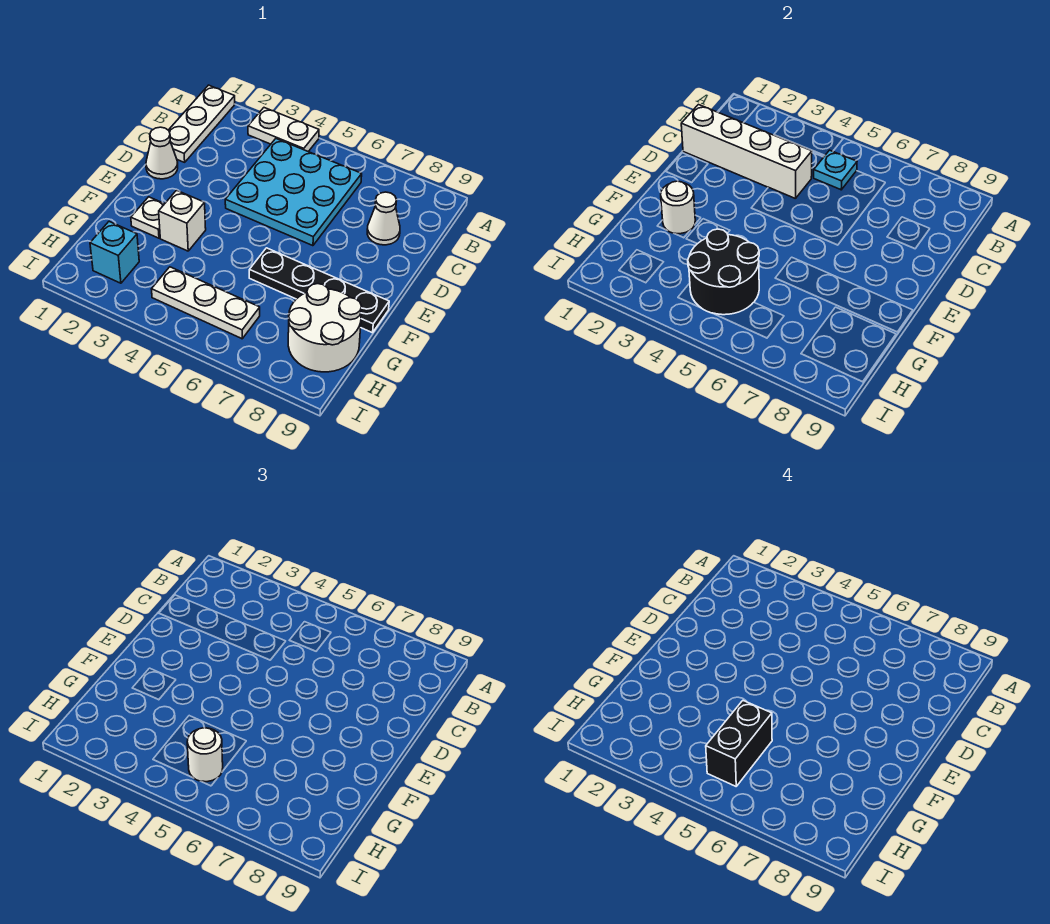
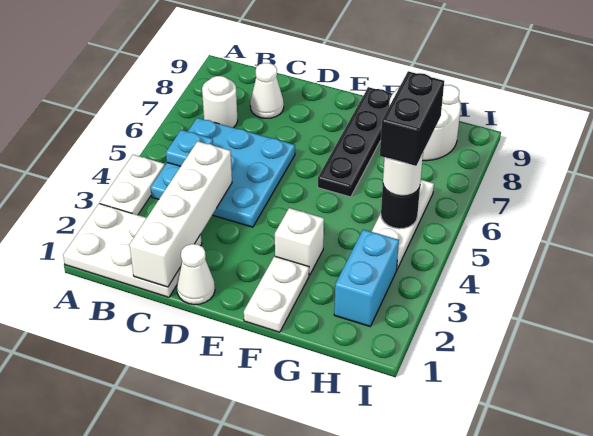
white plate A1:C1 level 1 -> white plate A1:C2 level 1
white plate F2 level 1 -> white plate F1:F2 level 1
white round brick F2 level 2 -> white round brick B7 level 1
black round brick G4:H5 level 2 -> black round brick H5 level 2
black brick G5:H5 level 4 -> black brick H5:H6 level 4
cyan brick H2 level 1 -> cyan brick H2:H3 level 1

